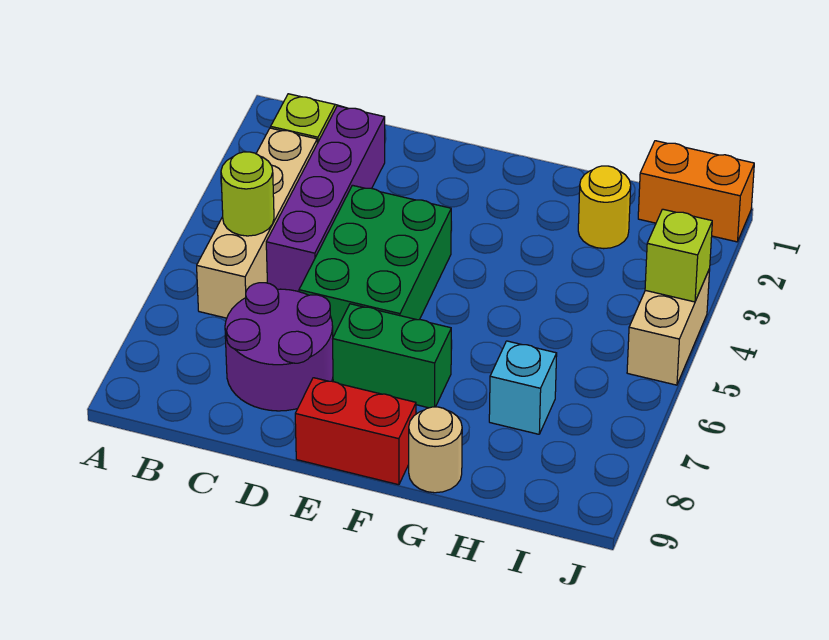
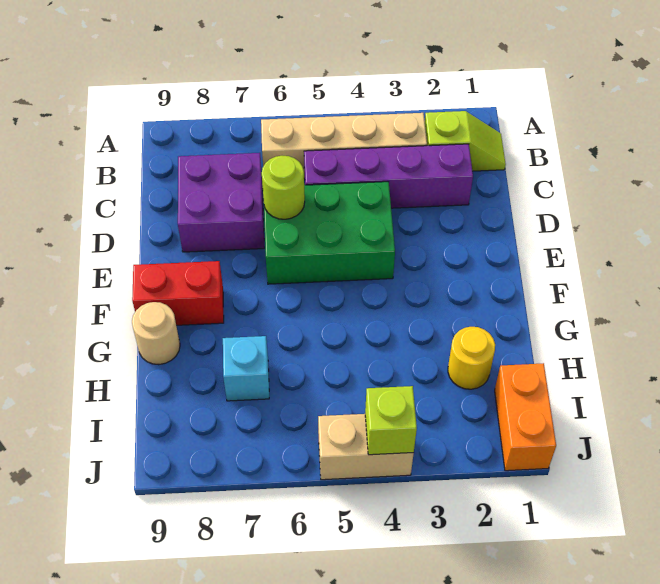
lime round brick B5 level 2 -> lime round brick D6 level 2
purple round brick C7:D8 level 1 -> purple brick C7:D8 level 1
green brick E7:F7 level 1 -> none
red brick E9:F9 level 1 -> red brick F8:F9 level 1

